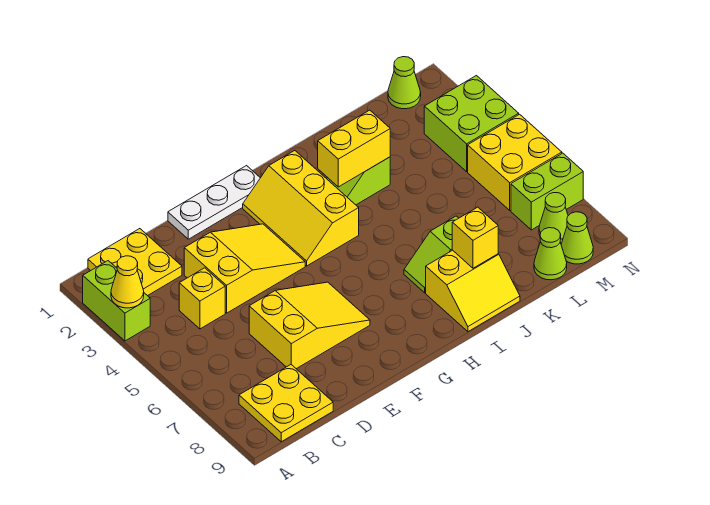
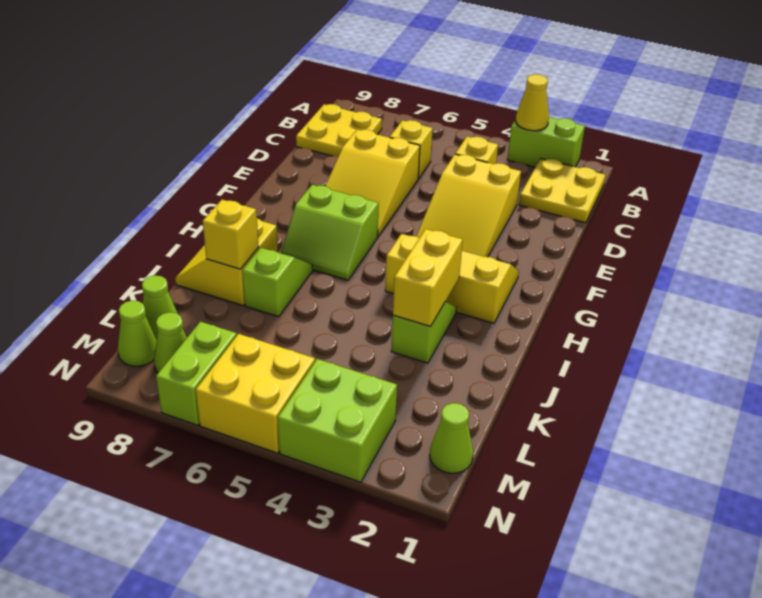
none -> yellow brick C6 level 1
white plate E1:G1 level 1 -> none
none -> lime slope G6:H7 level 1 top G

